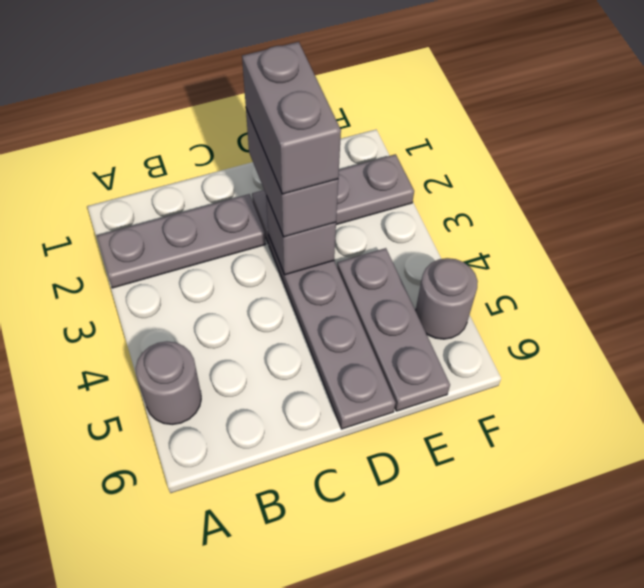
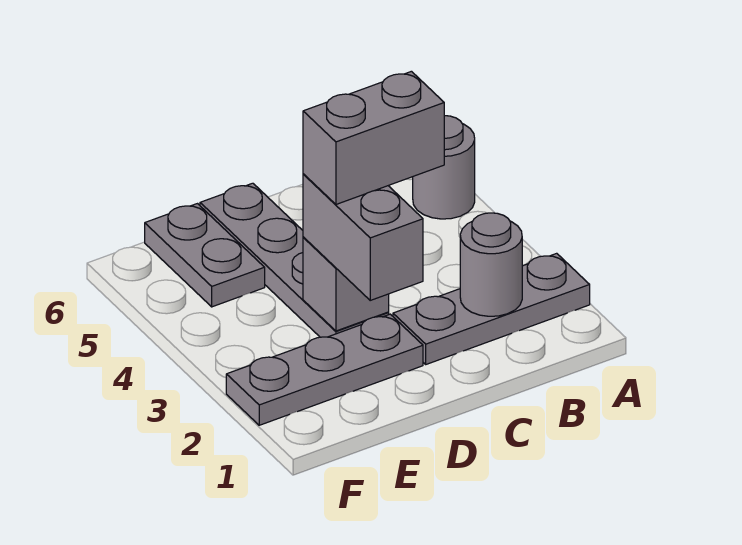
grey brick D2:D3 level 4 -> grey brick C3:D3 level 4
grey plate E4:E6 level 1 -> grey plate E5:E6 level 1
grey round brick F5 level 1 -> grey round brick B2 level 2

